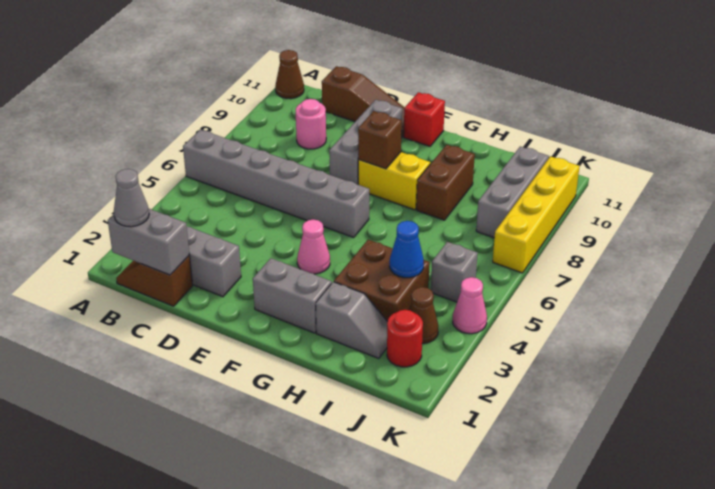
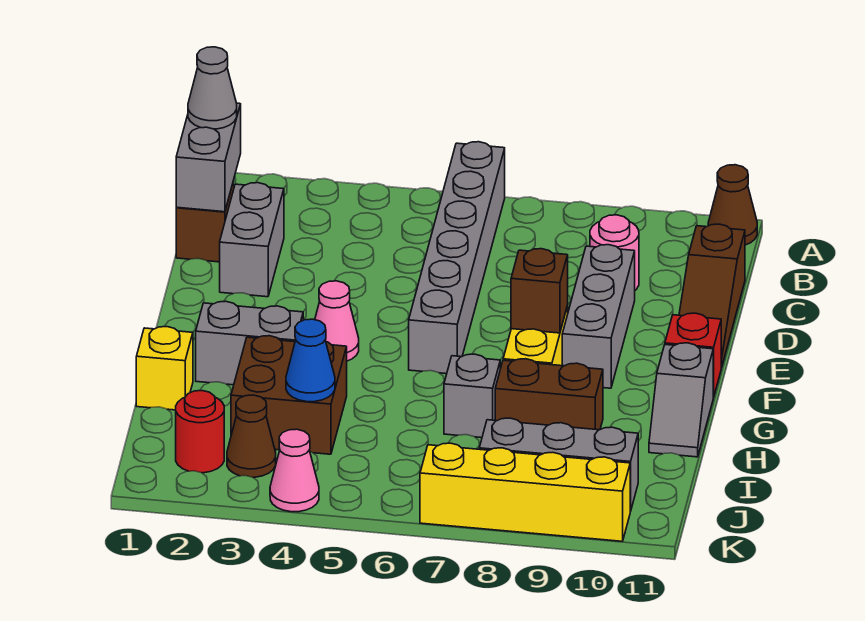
grey brick E8:E10 level 1 -> grey brick D9:F9 level 1
grey brick F2:G2 level 1 -> grey brick G2:G3 level 1
none -> yellow brick H1 level 1
grey slope H2:I2 level 1 top H -> grey slope G11:H11 level 1 top G
grey brick J5 level 1 -> grey brick H7 level 1

